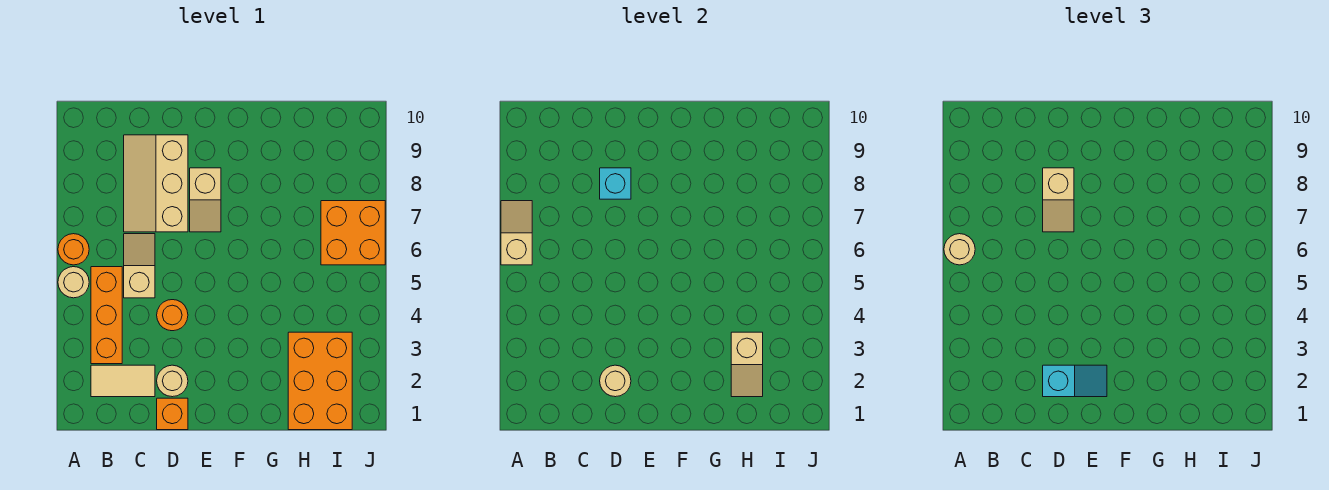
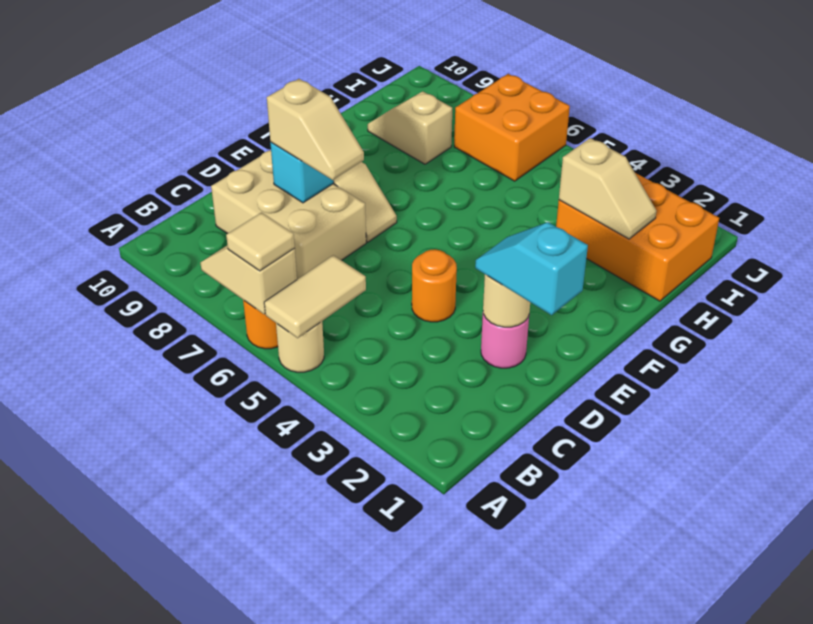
tan round brick A6 level 3 -> tan tile A6 level 3
tan tile B2:C2 level 1 -> tan tile A5:B5 level 2
orange brick B3:B5 level 1 -> none
tan slope C5:C6 level 1 top 5 -> tan slope H8:H9 level 1 top 8
tan slope C7:D9 level 1 top D -> tan brick C7:D9 level 1
orange brick D1 level 1 -> none
tan round brick D2 level 1 -> pink round brick D2 level 1
cyan slope D2:E2 level 3 top D -> cyan slope D1:D2 level 3 top 1

